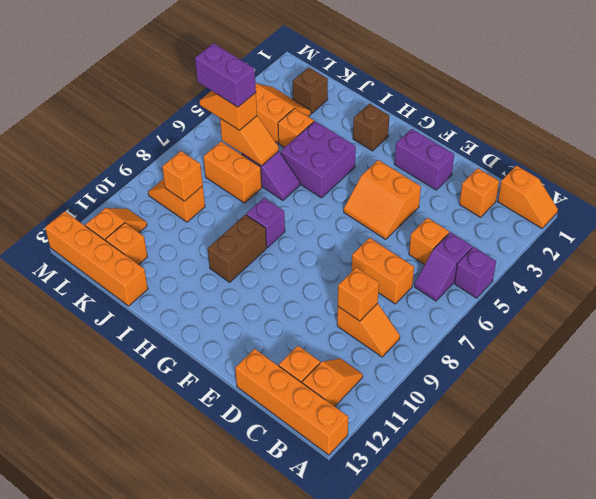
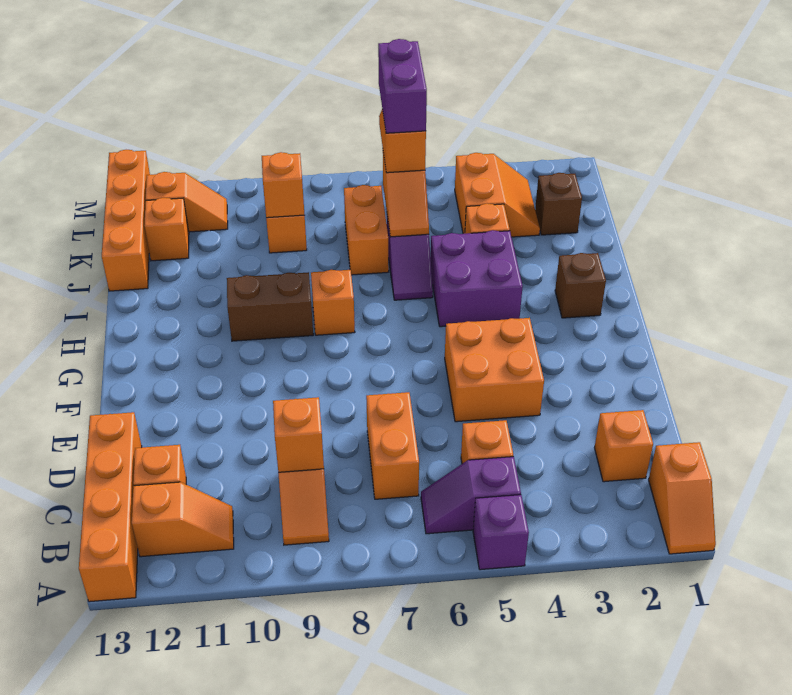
purple brick E2:F2 level 1 -> none
orange slope E4:F5 level 1 top 4 -> orange brick E4:F5 level 1
purple brick H8 level 1 -> orange brick H8 level 1

